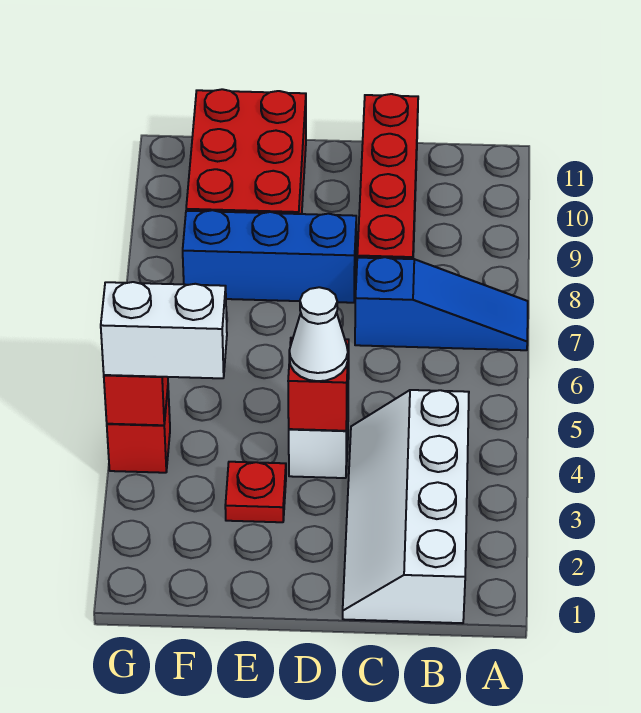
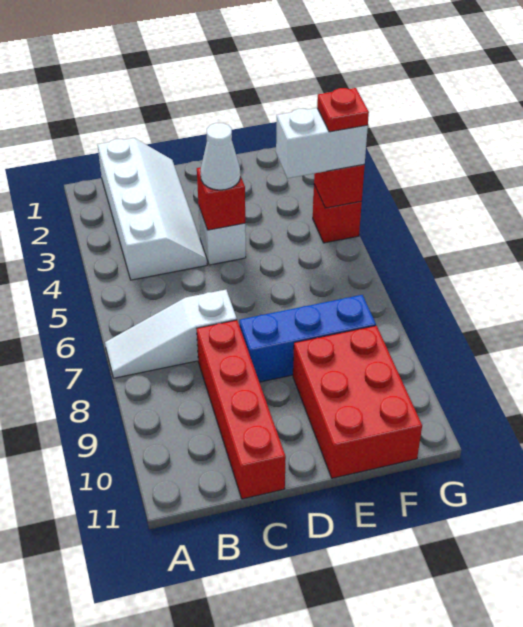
blue slope A7:C7 level 1 top C -> white slope A7:C7 level 1 top C
red plate E3 level 1 -> red plate G4 level 4

